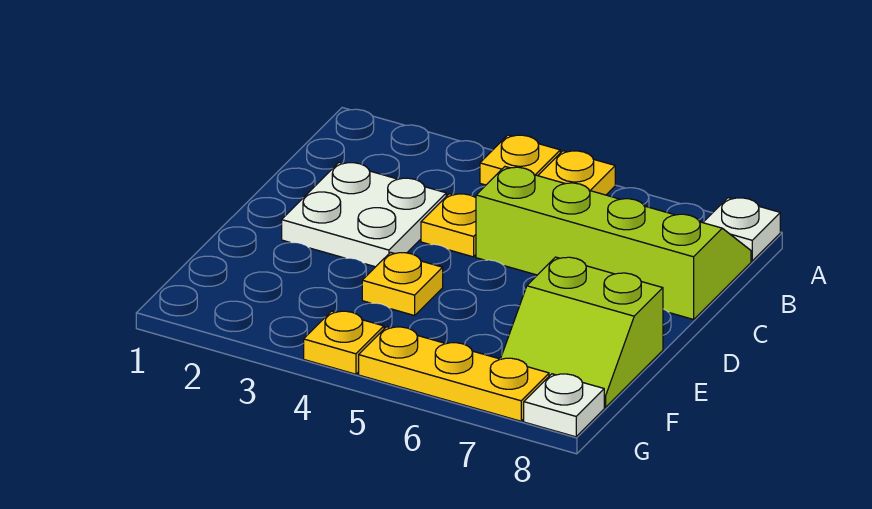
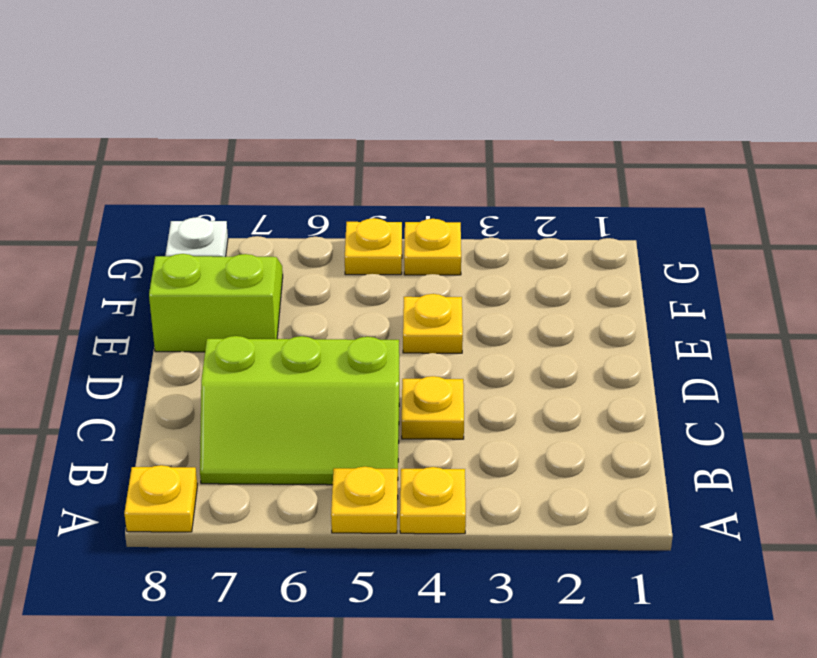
white plate A8 level 1 -> yellow plate A8 level 1
lime slope B5:C8 level 1 top C -> lime slope B5:C7 level 1 top C
white plate C2:D3 level 1 -> none
yellow plate G5:G7 level 1 -> yellow plate G5 level 1

